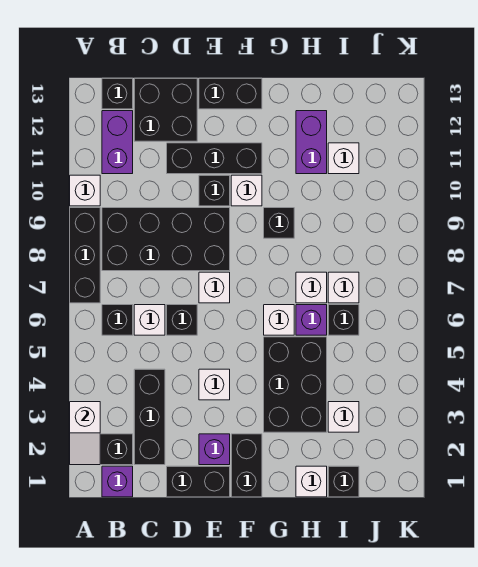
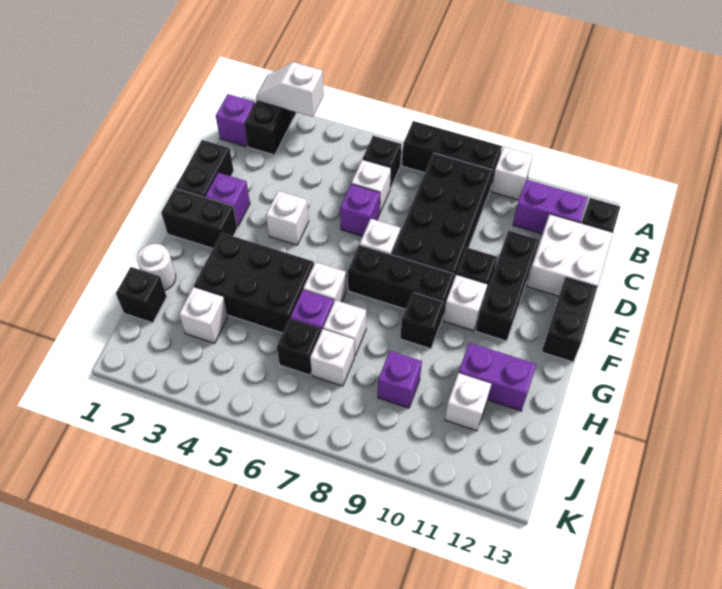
black brick C2:C4 level 1 -> black brick F7:F9 level 1
black brick C12:D13 level 1 -> white brick C12:D13 level 1
black brick D6 level 1 -> purple brick D6 level 1
white brick H1 level 1 -> white round brick H1 level 1
none -> purple brick I9 level 1

